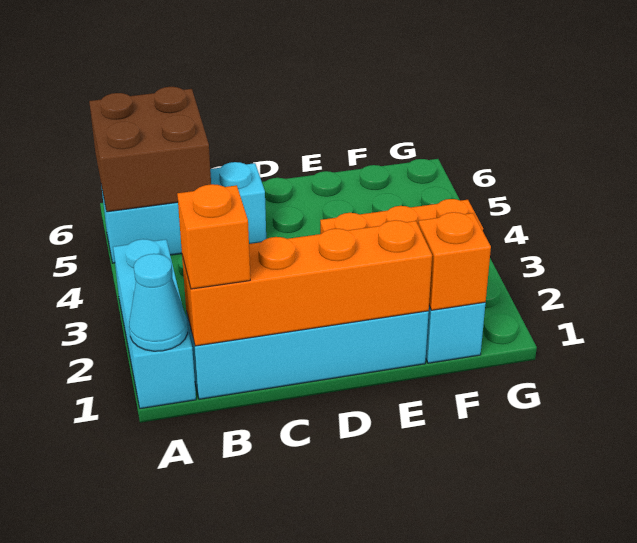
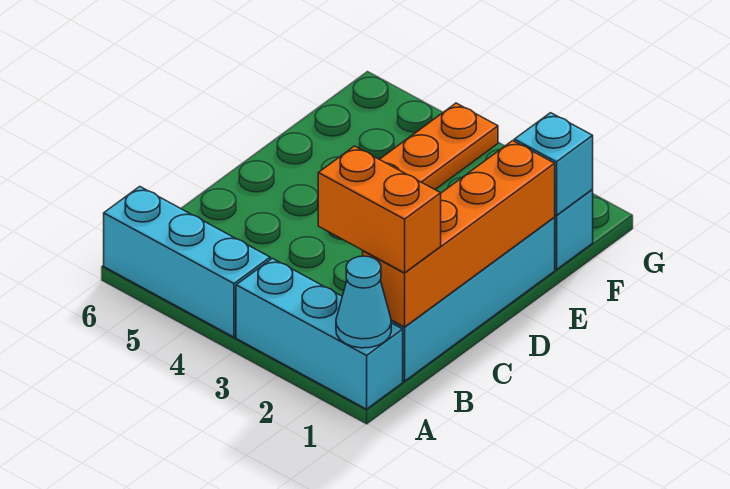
cyan brick A5:C5 level 1 -> cyan brick A4:A6 level 1
brown brick A5:B6 level 2 -> none
orange brick B1 level 3 -> orange brick B1:B2 level 3
orange brick F1 level 2 -> cyan brick F1 level 2

